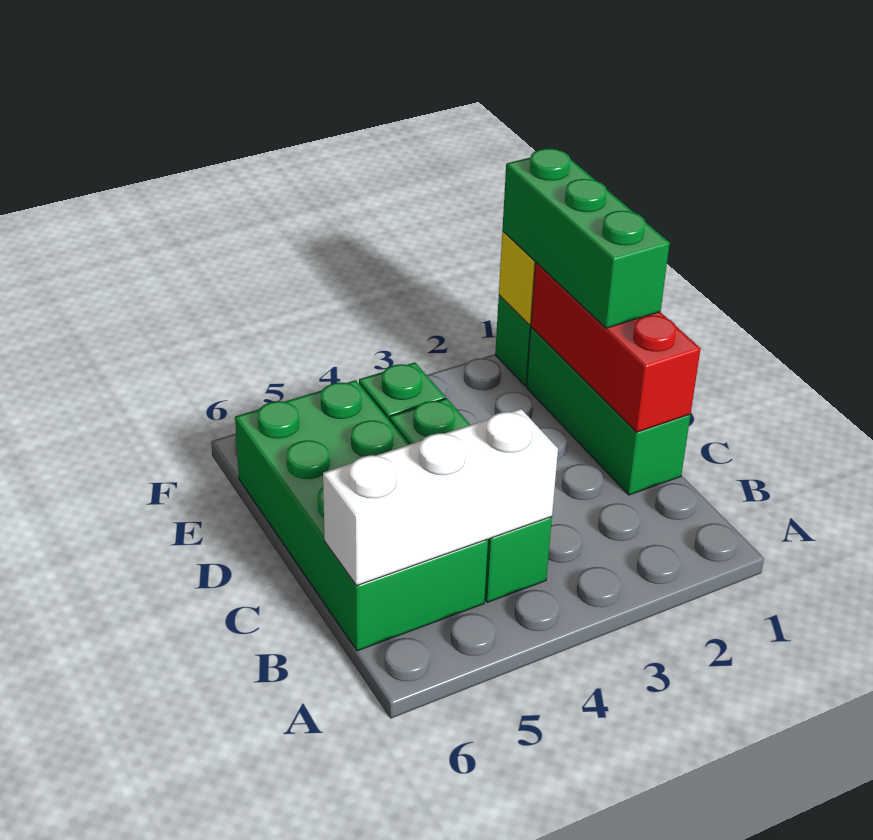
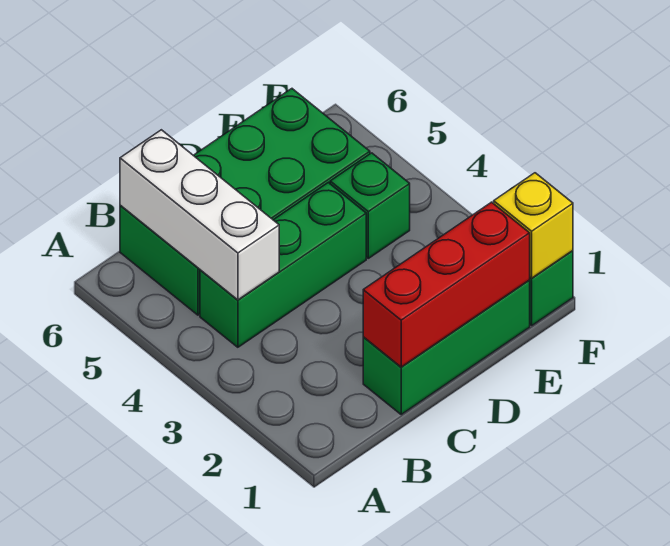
green brick D1:F1 level 3 -> none

